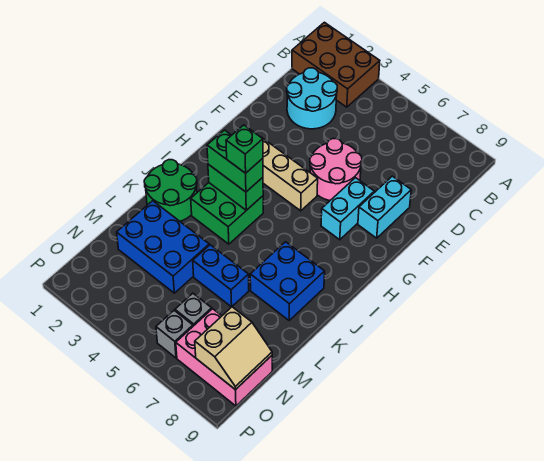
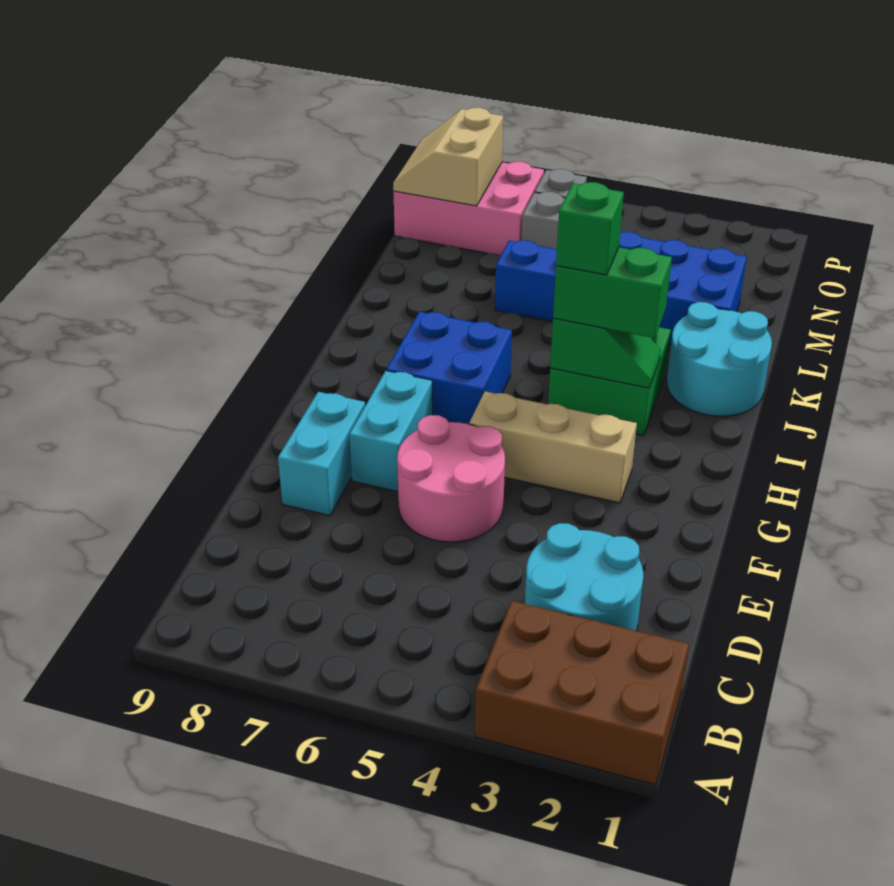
green brick I3:I4 level 2 -> green slope I3:I4 level 2 top 4
green round brick J1:K2 level 1 -> cyan round brick J1:K2 level 1
blue brick J7:K8 level 1 -> blue brick H6:I7 level 1

